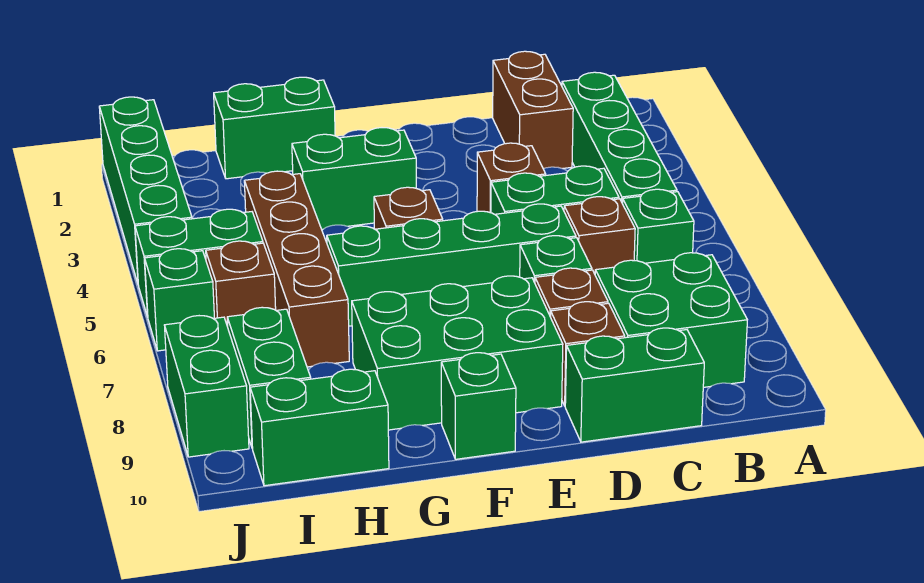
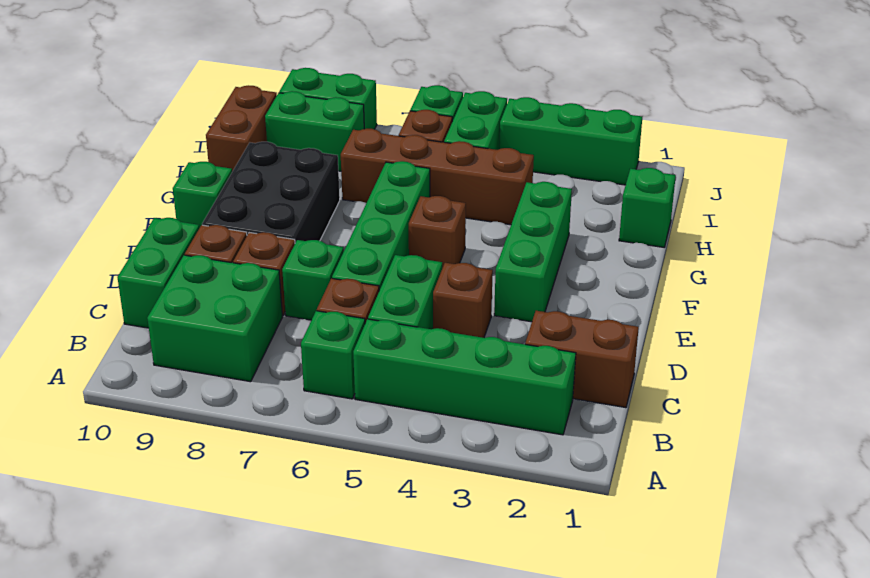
green brick E8:G9 level 1 -> black brick E8:G9 level 1
green brick F3:G3 level 1 -> green brick E3:G3 level 1
green brick G1:H1 level 1 -> green brick H1 level 1
green brick H10:I10 level 1 -> brown brick H10:I10 level 1
green brick J1:J4 level 1 -> green brick J2:J4 level 1

